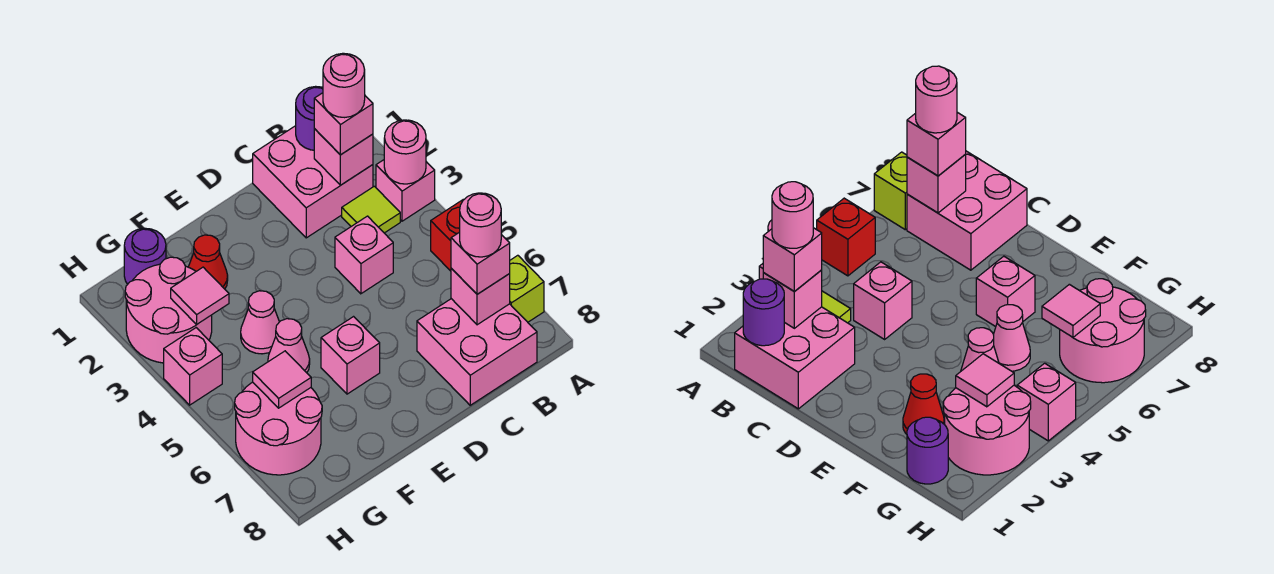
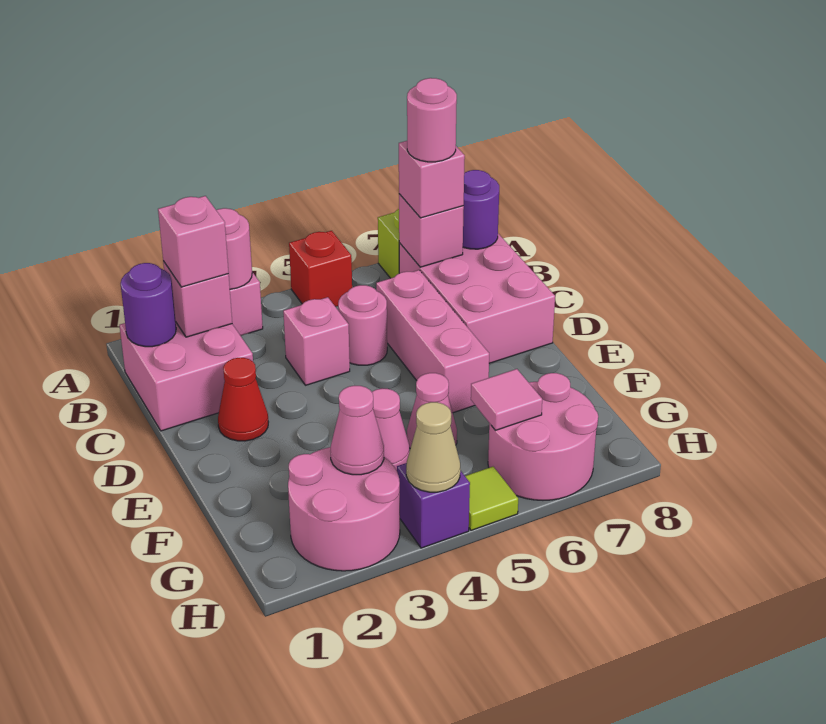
pink round brick B2 level 4 -> pink round brick C5 level 1
lime tile B3 level 1 -> lime tile H5 level 1
pink brick B7:C8 level 1 -> pink brick B7:D8 level 1
pink brick E6 level 1 -> pink brick C6:E6 level 1
red cone F2 level 1 -> red cone D2 level 1
purple round brick G1 level 1 -> purple round brick B8 level 2
pink tile G3 level 2 -> pink cone G3 level 2
pink brick H4 level 1 -> purple brick H4 level 1
none -> tan cone H4 level 2

